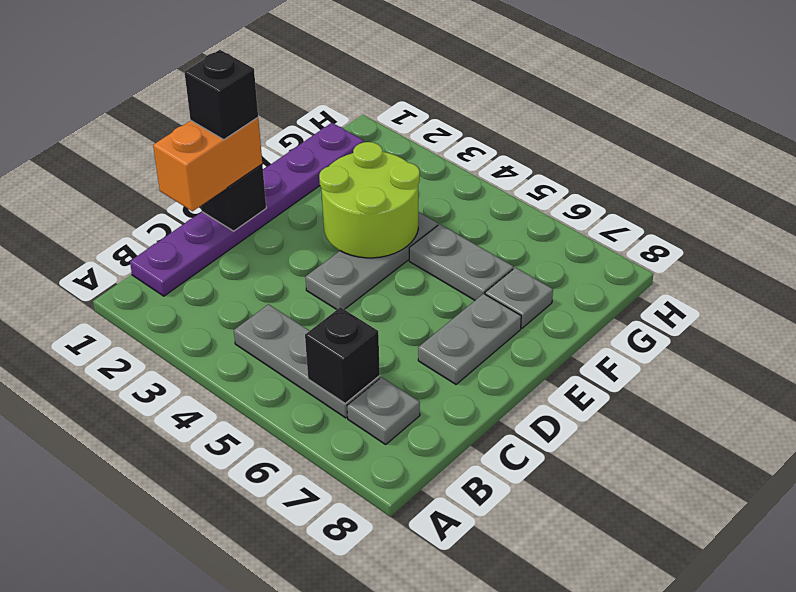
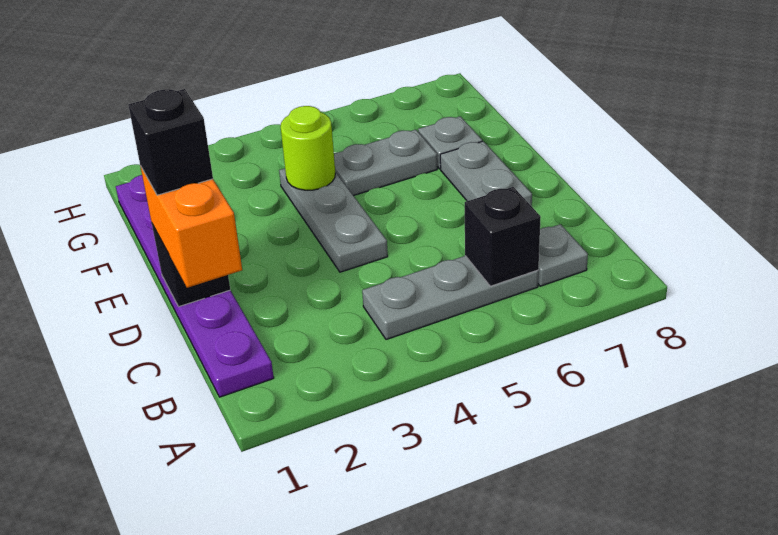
lime round brick E3:F4 level 2 -> lime round brick F4 level 2

